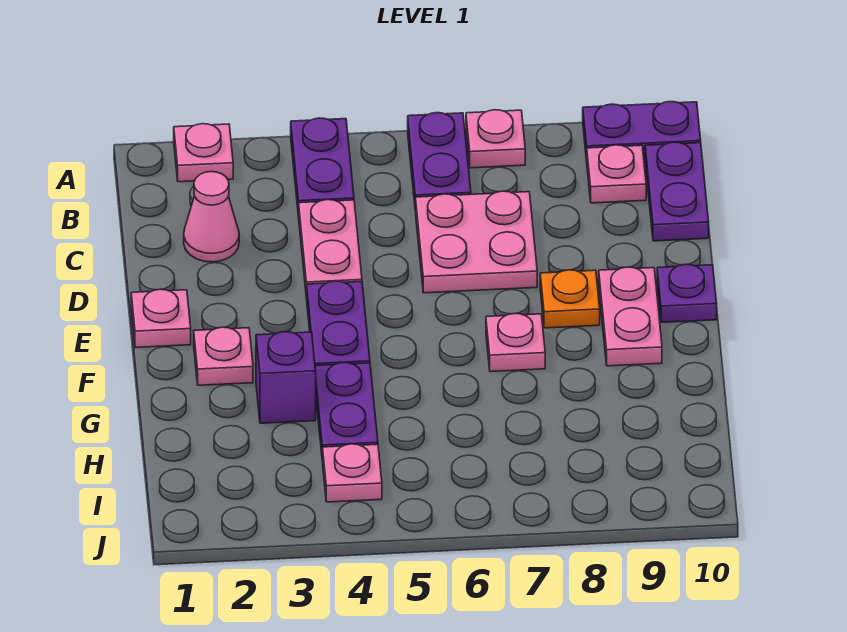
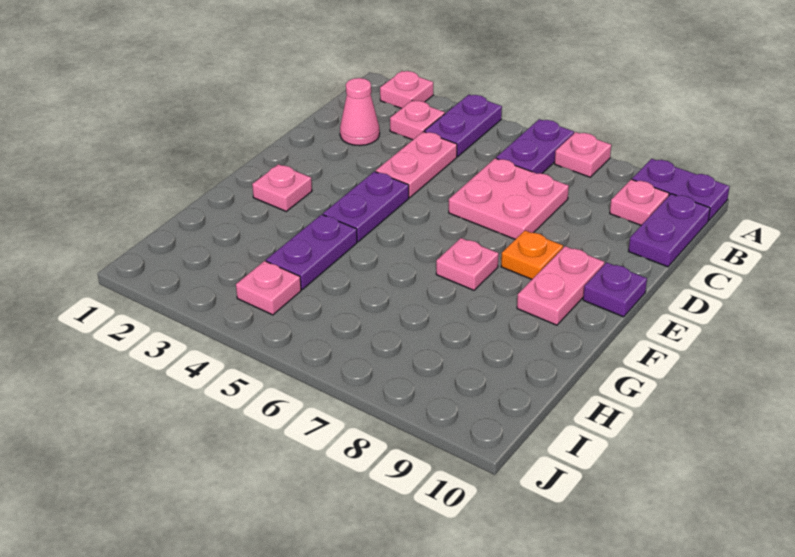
pink plate E1 level 1 -> pink plate B3 level 1
purple brick G3 level 1 -> none

